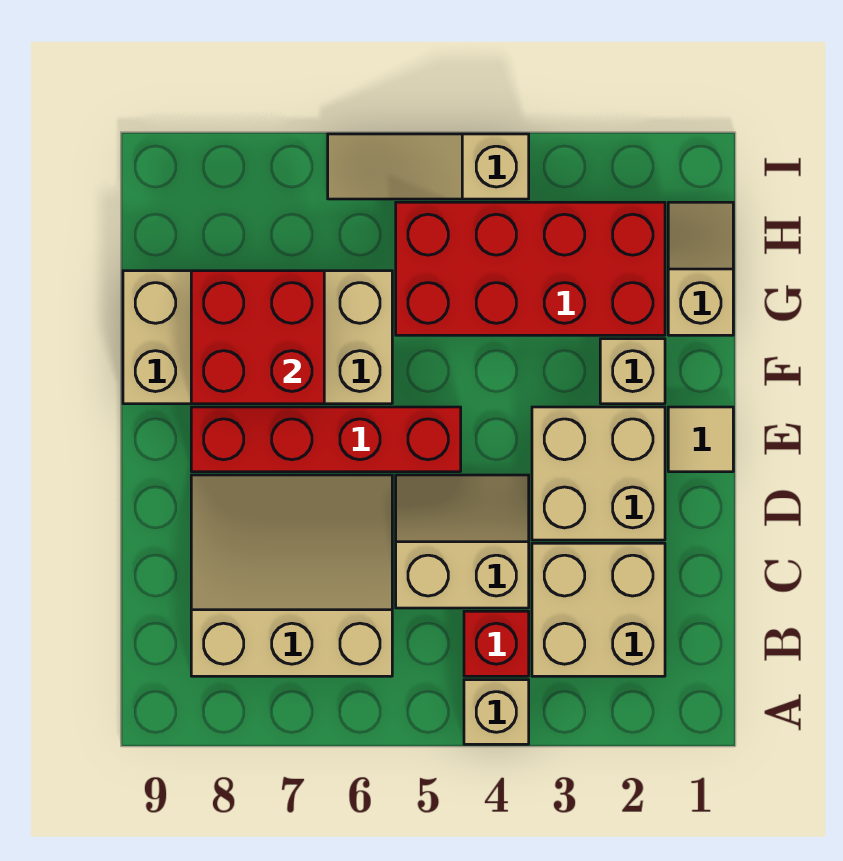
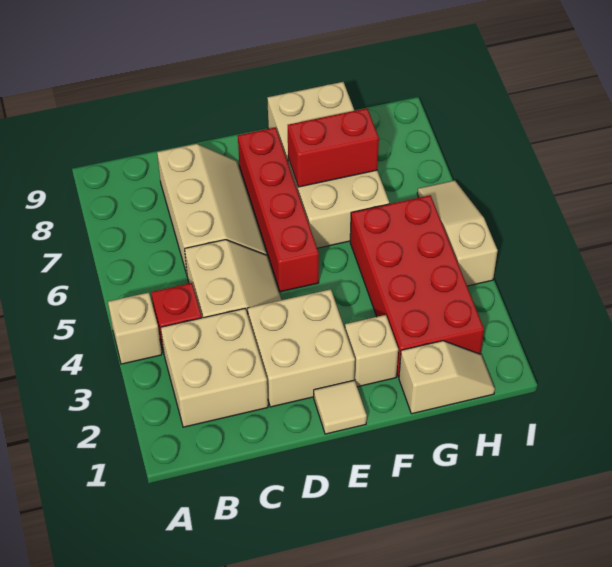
tan slope B6:D8 level 1 top B -> tan slope C6:D8 level 1 top C
red brick F7:G8 level 2 -> red brick F7:G7 level 2

